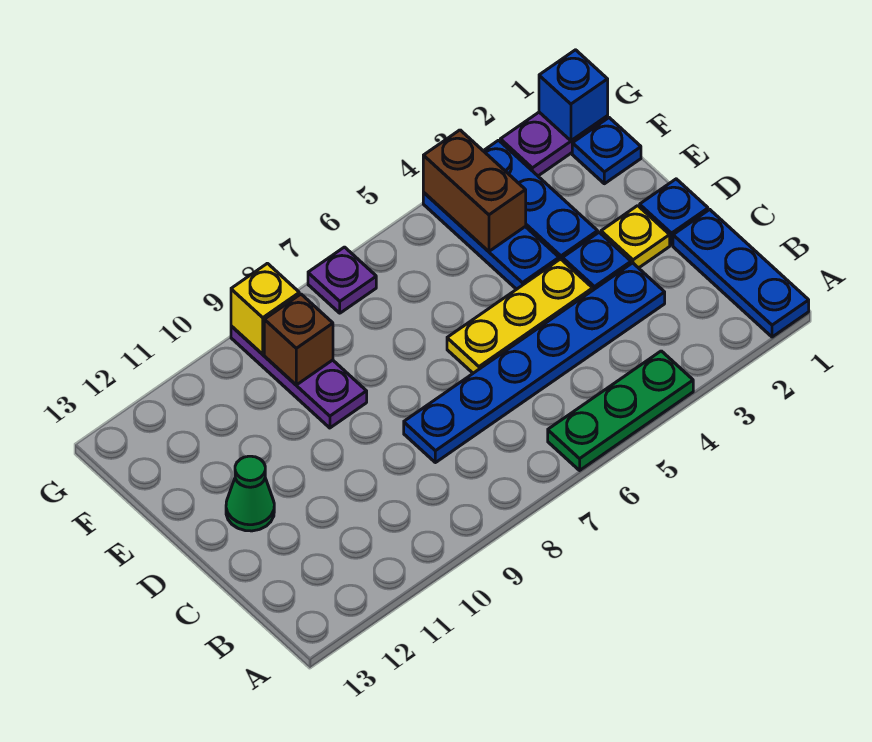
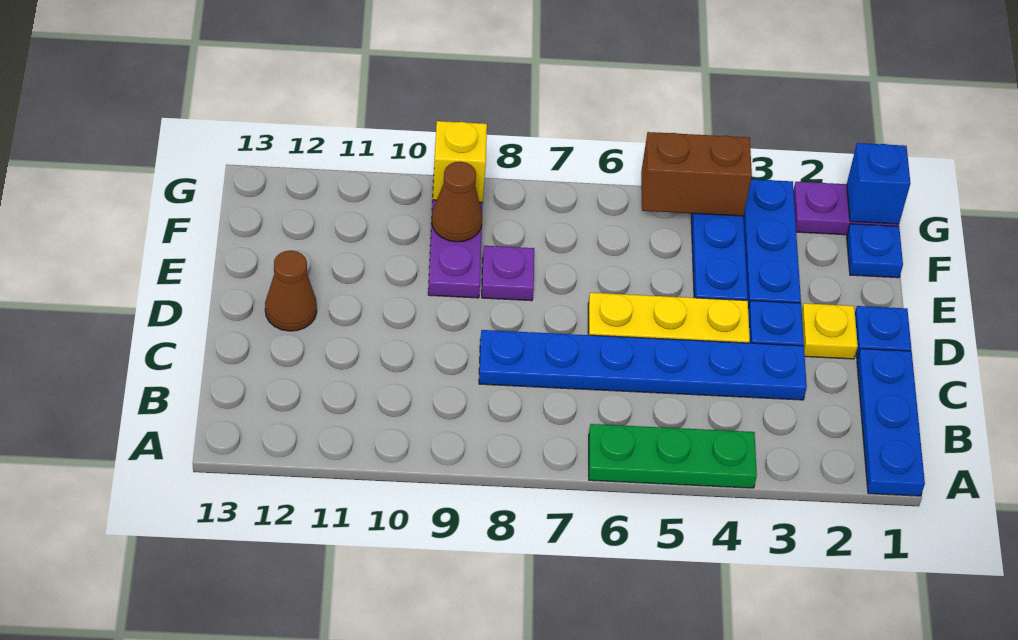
green cone D12 level 1 -> brown cone D12 level 1
brown brick F4:G4 level 2 -> brown brick G4:G5 level 2
brown brick F9 level 2 -> brown cone F9 level 2
purple plate G7 level 1 -> purple plate E8 level 1

